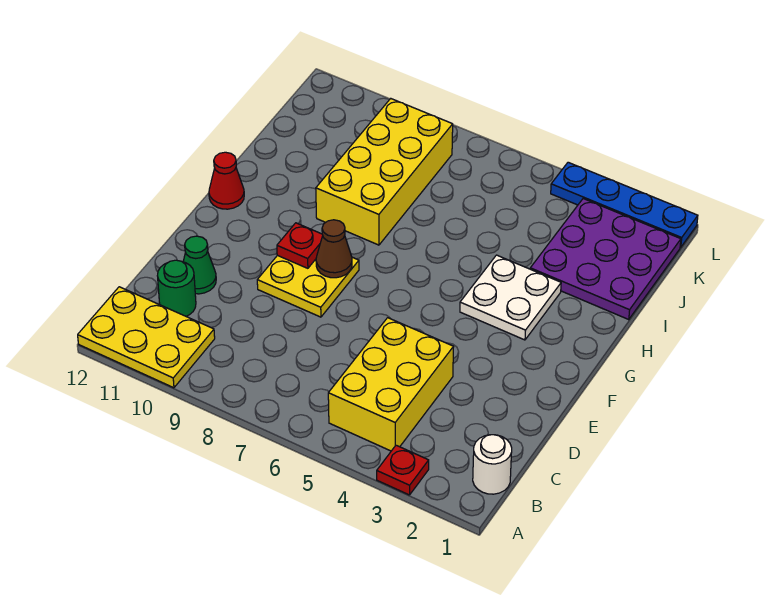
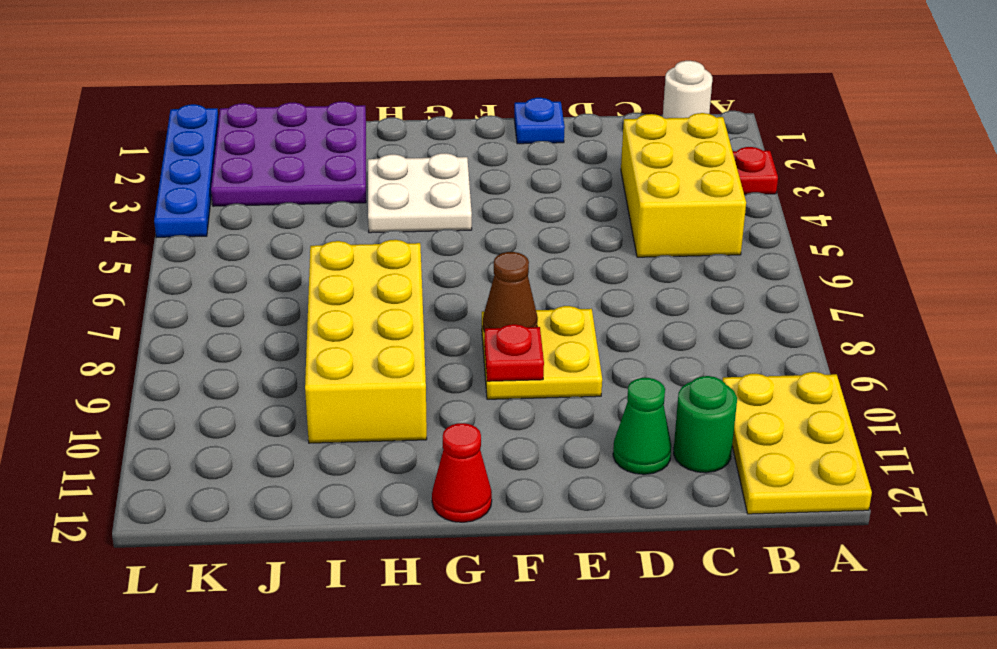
yellow brick B4:D5 level 1 -> yellow brick B3:C5 level 1
none -> blue plate E1 level 1
yellow brick H8:K9 level 1 -> yellow brick H7:I10 level 1

